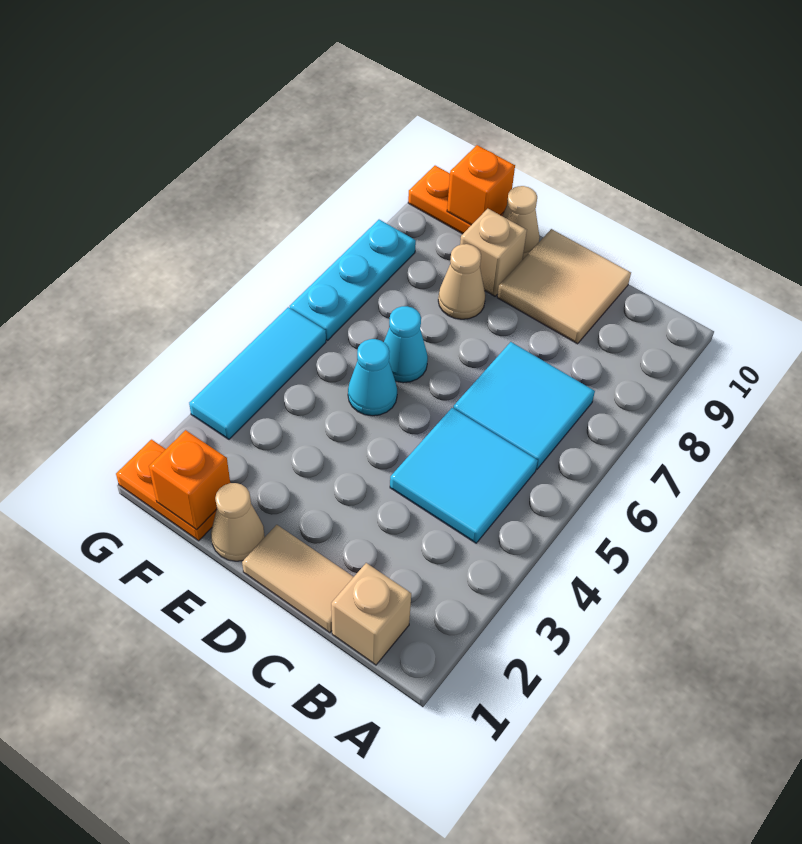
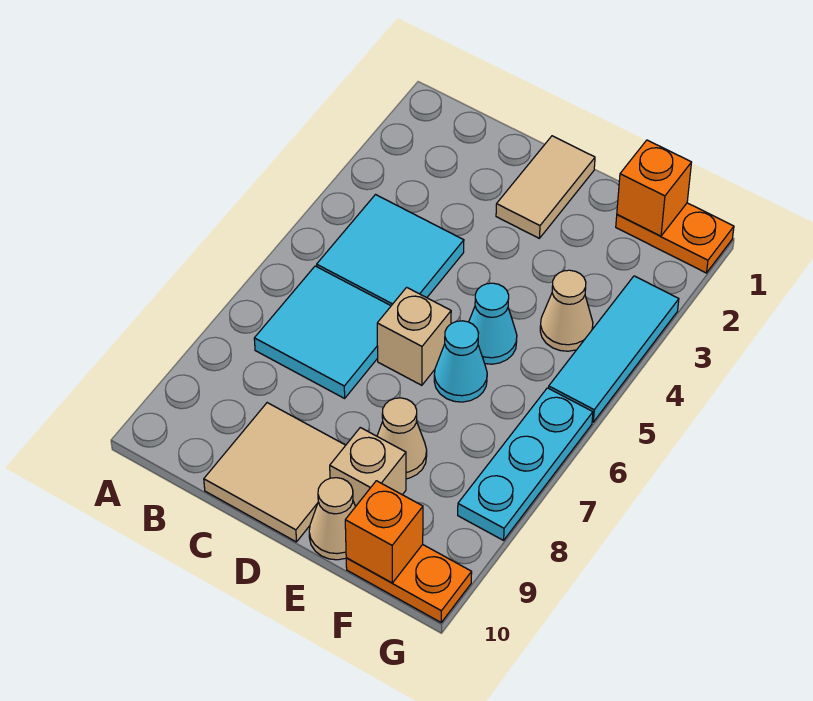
tan brick B1 level 1 -> tan brick D6 level 1
tan tile C1:D1 level 1 -> tan tile D1:D2 level 1
tan cone E1 level 1 -> tan cone F4 level 1

